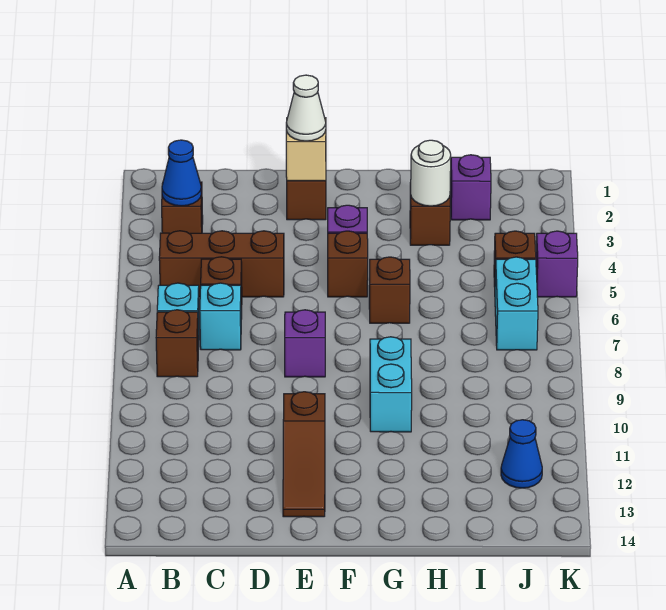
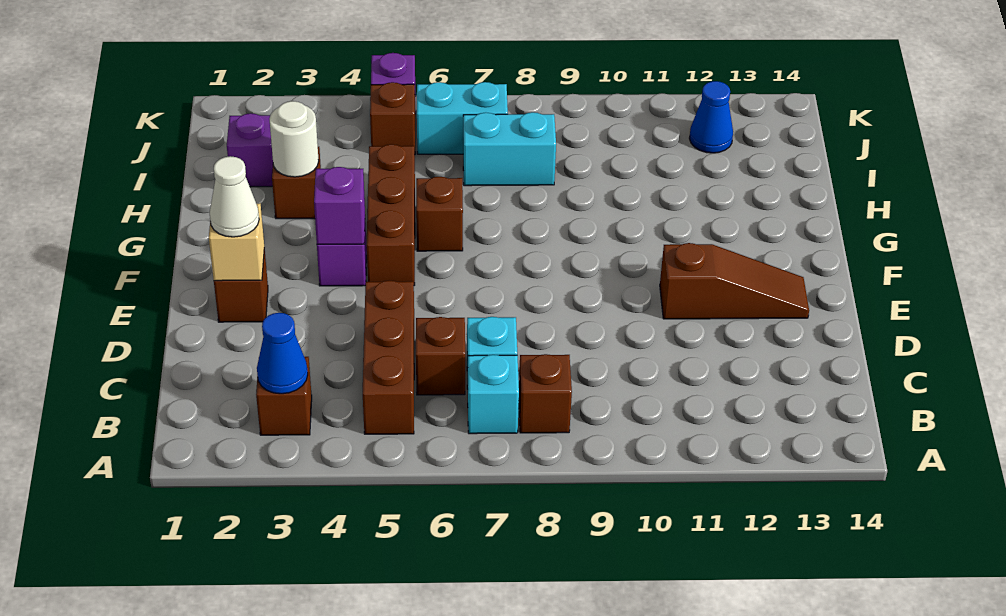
purple brick E8 level 1 -> purple brick F4 level 2
brown brick F5 level 1 -> brown brick F5:H5 level 1
cyan brick G9:G10 level 1 -> cyan brick I7:I8 level 1

